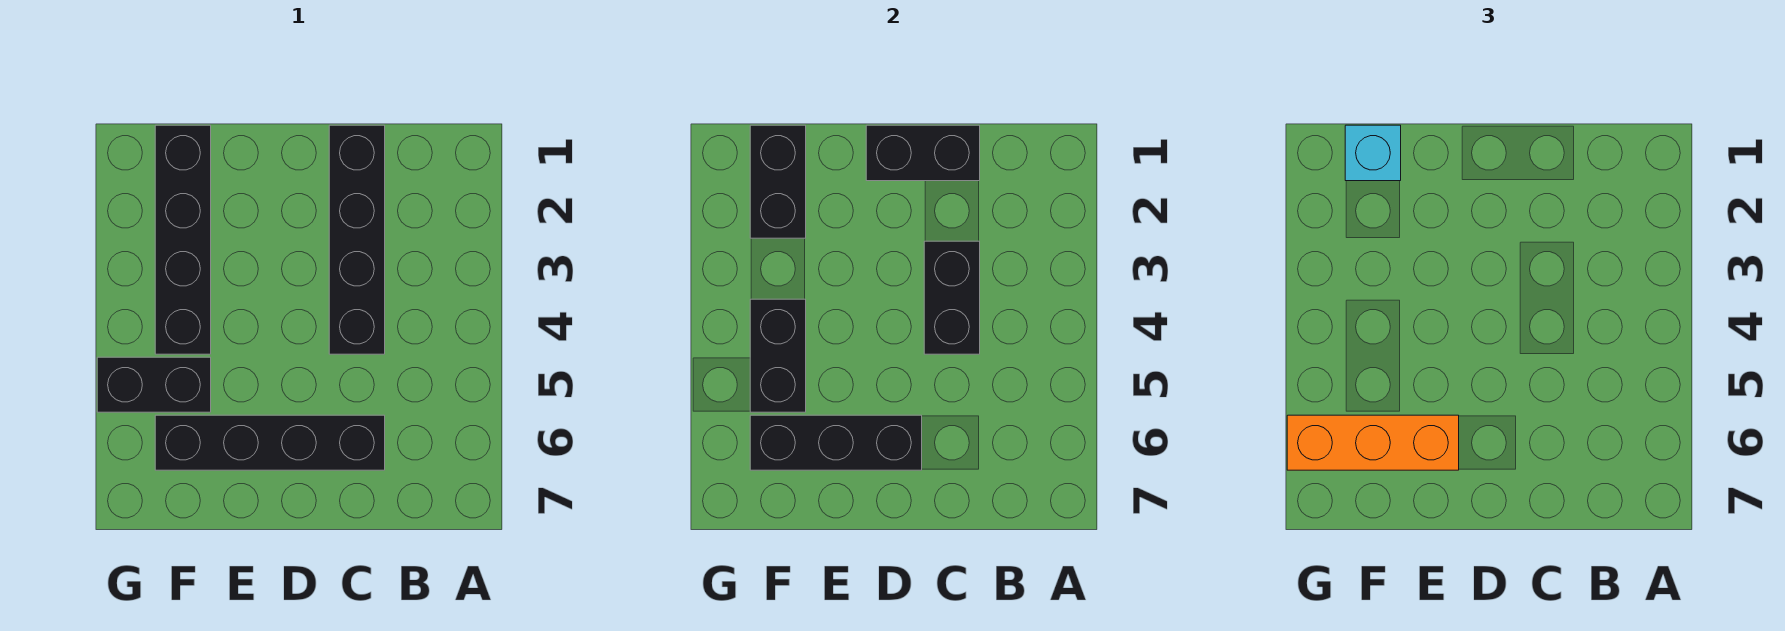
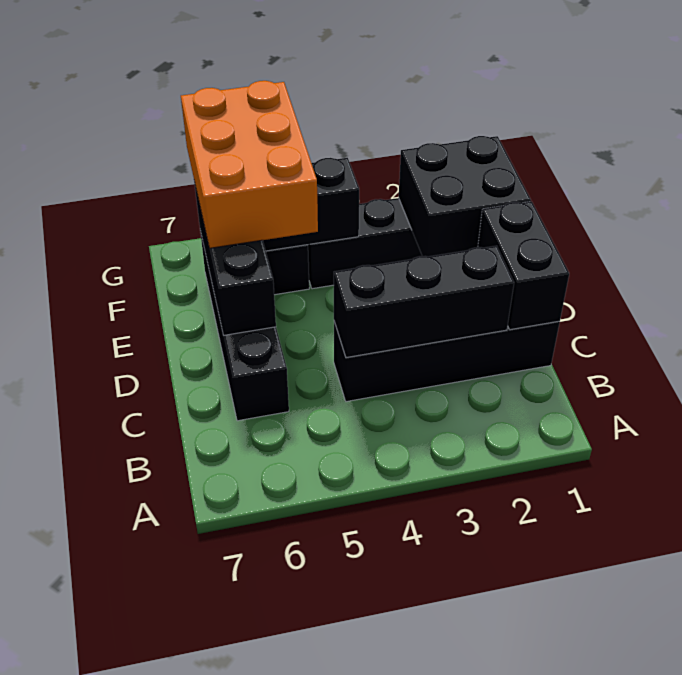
black brick C3:C4 level 2 -> black brick C2:C4 level 2
orange brick E6:G6 level 3 -> orange brick E5:G6 level 3
black brick F1:F2 level 2 -> black brick E1:F2 level 2
cyan brick F1 level 3 -> none

